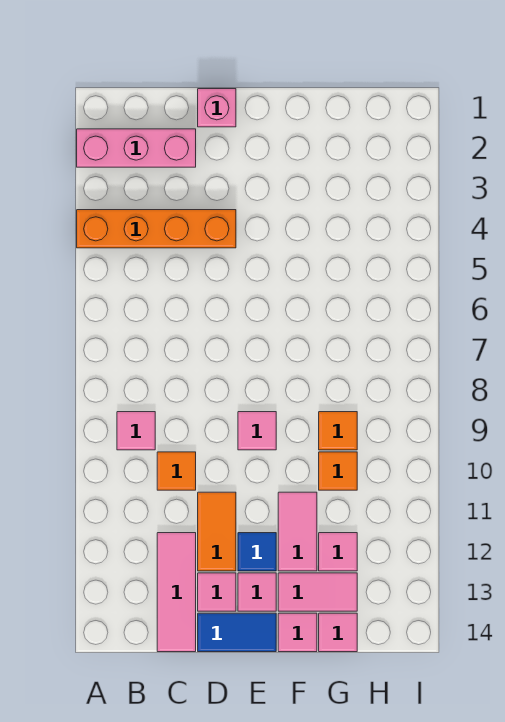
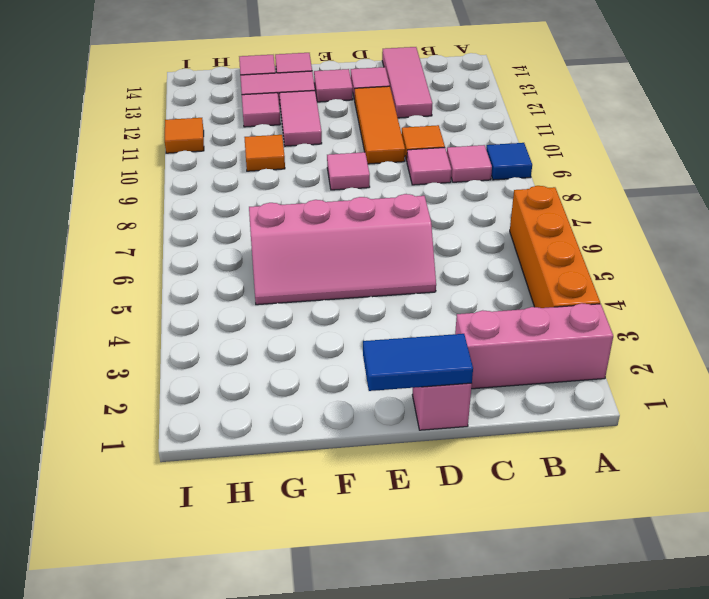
orange brick A4:D4 level 1 -> orange brick A3:A6 level 1
none -> pink tile C9 level 1
none -> pink slope D5:G6 level 1 top 6
orange tile D11:D12 level 1 -> orange tile D10:D12 level 1
blue tile D14:E14 level 1 -> blue tile D1:E1 level 2
blue tile E12 level 1 -> blue tile A9 level 1
orange tile G9 level 1 -> orange tile I11 level 1

